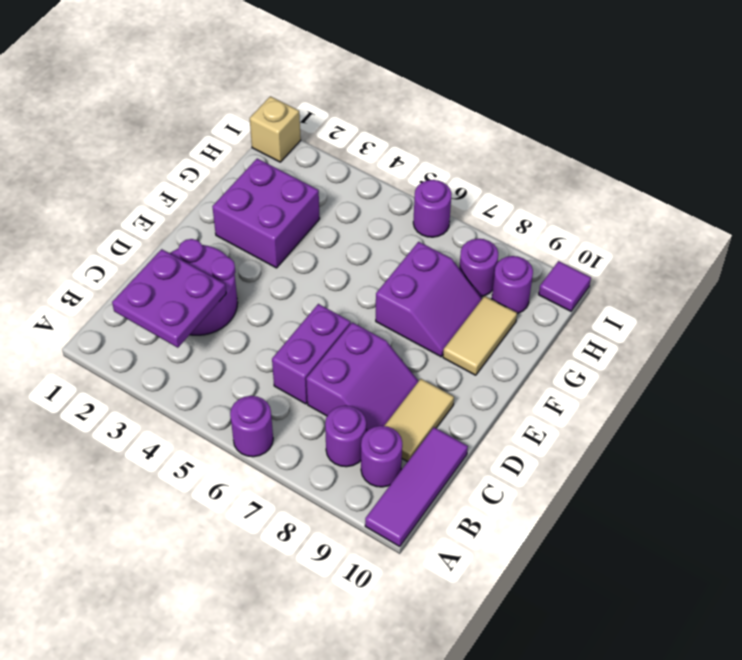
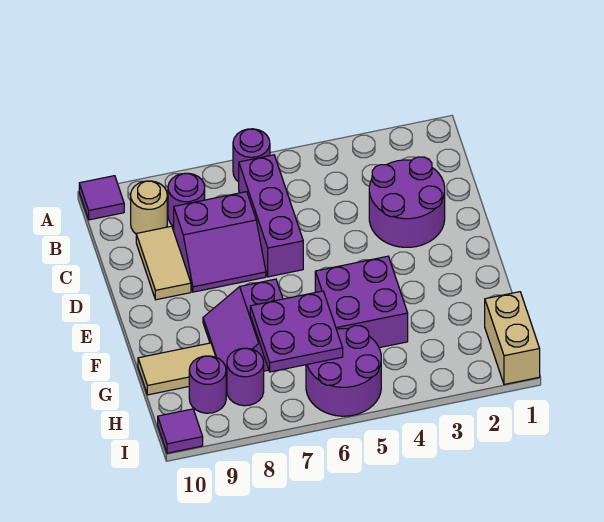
purple tile A10:C10 level 1 -> purple tile A10 level 1
purple plate B2:C3 level 2 -> purple plate G6:H7 level 2
purple round brick B9 level 1 -> tan round brick B9 level 1
purple brick C6:D6 level 1 -> purple brick B6:D6 level 1
purple slope C7:D8 level 1 top 7 -> purple slope C7:D8 level 1 top C
purple brick F2:G3 level 1 -> purple brick F4:G5 level 1
tan tile F9:G9 level 1 -> tan tile G9:G10 level 1
tan brick I1 level 1 -> tan brick H1:I1 level 1
purple round brick I6 level 1 -> purple round brick H5:I6 level 1

